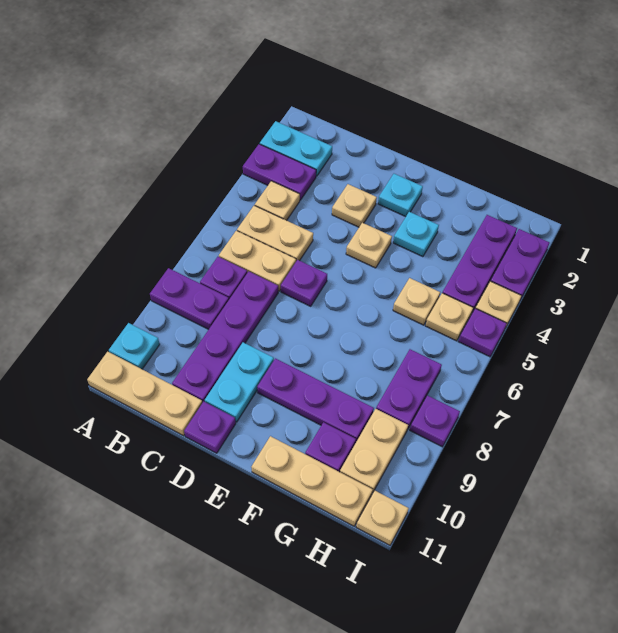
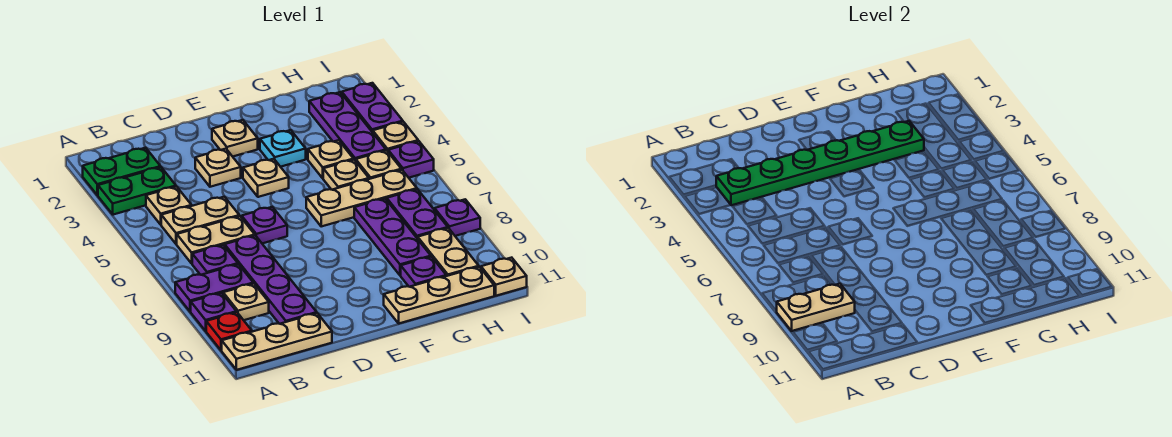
cyan plate A2:B2 level 1 -> green plate A2:B2 level 1
purple plate A3:B3 level 1 -> green plate A3:B3 level 1
none -> tan plate A9:B9 level 2
cyan plate A10 level 1 -> red plate A10 level 1
none -> green plate B3:G3 level 2
none -> tan plate B9 level 1
cyan plate D9:D10 level 1 -> none
purple plate D11 level 1 -> purple plate A9 level 1
cyan plate E2 level 1 -> tan plate E2 level 1
purple plate E9:G9 level 1 -> purple plate G7:G9 level 1
none -> tan plate F6:H6 level 1
none -> tan plate G4 level 1

